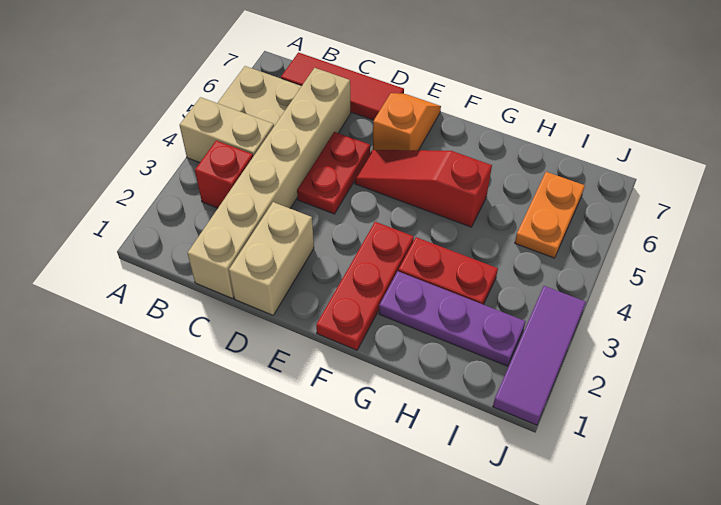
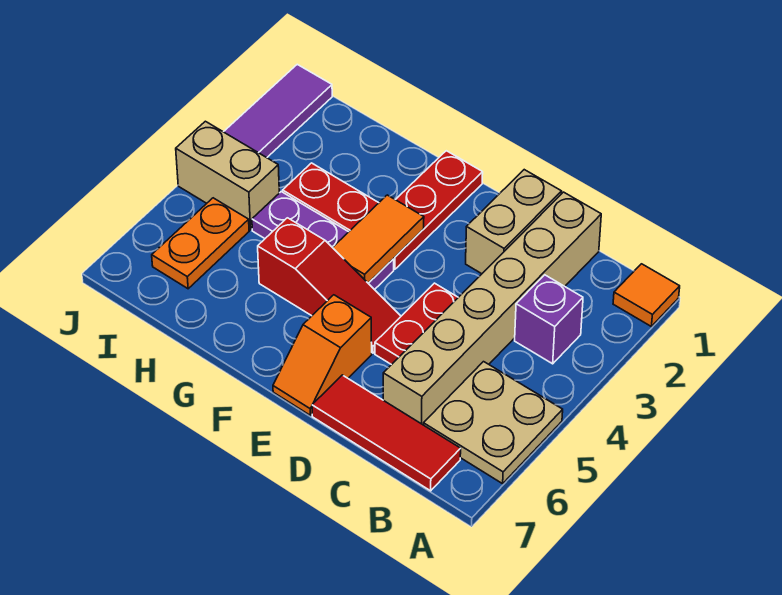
none -> orange tile A1 level 1
tan brick A4:B4 level 1 -> tan brick I4:J4 level 1
red brick B3 level 1 -> purple brick B3 level 1
none -> orange tile F3:F4 level 2
purple plate G2:I2 level 1 -> purple plate F4:H4 level 1

